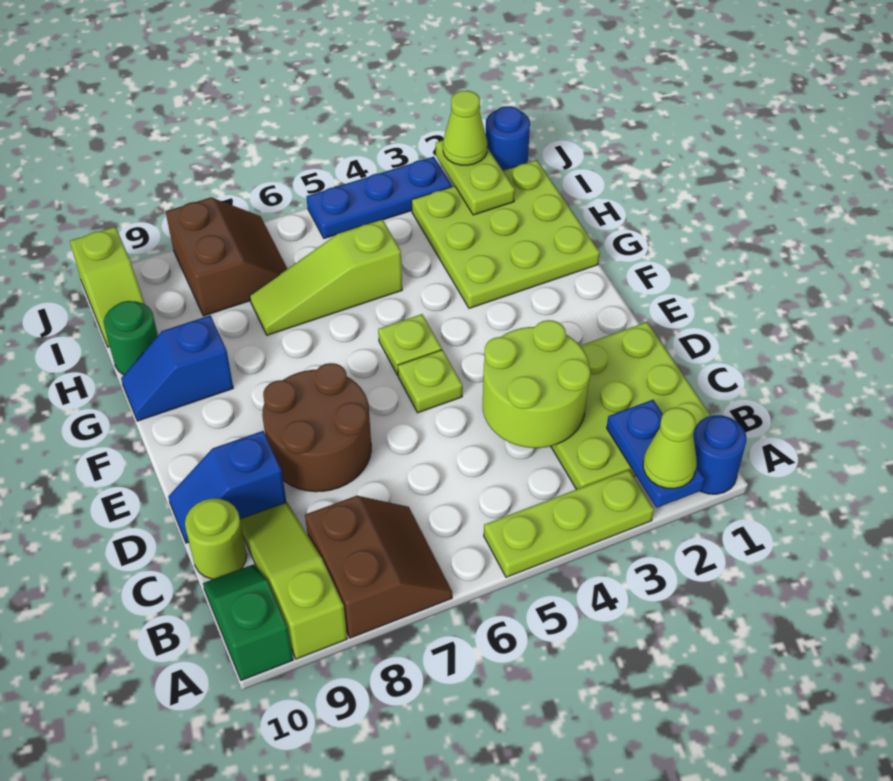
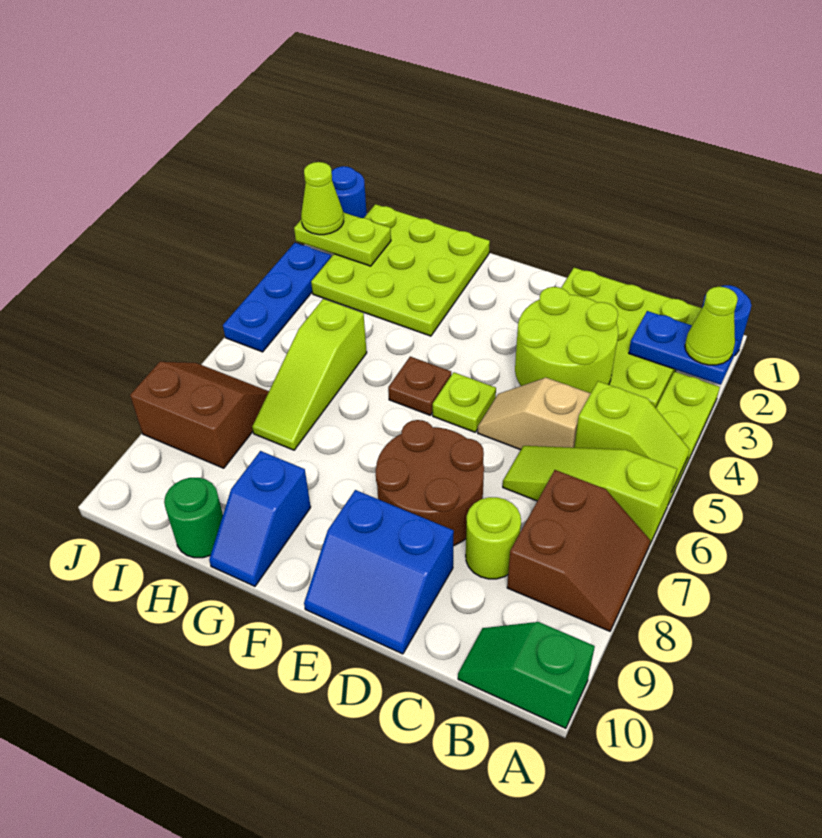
brown slope A7:B8 level 1 top 8 -> brown slope A7:B8 level 1 top B
lime slope A9:C9 level 1 top A -> lime slope A6:C6 level 1 top A
none -> tan slope C5:D5 level 1 top C
lime round brick C10 level 1 -> lime round brick C8 level 1
blue slope D9:D10 level 1 top 9 -> blue slope D9:E10 level 1 top 9
lime plate F5 level 1 -> brown plate F5 level 1
lime slope I10:J10 level 1 top J -> lime slope A5:B5 level 2 top B

